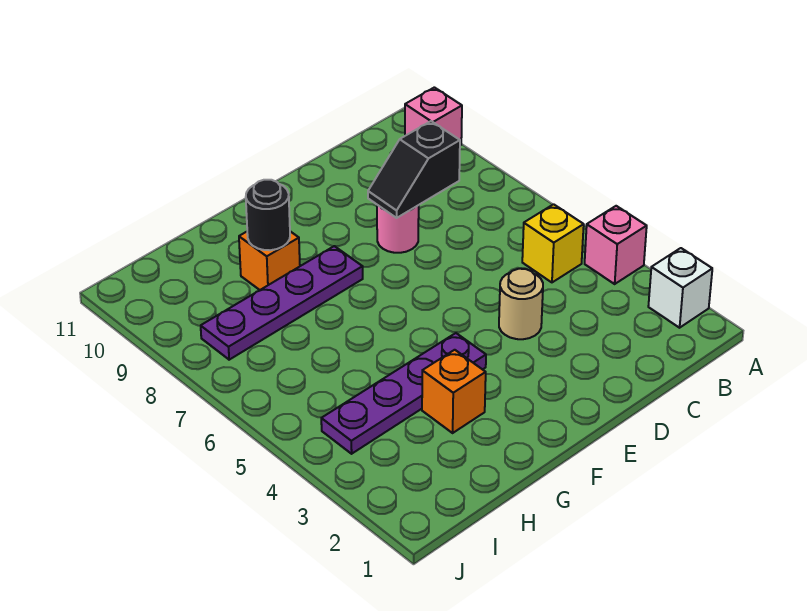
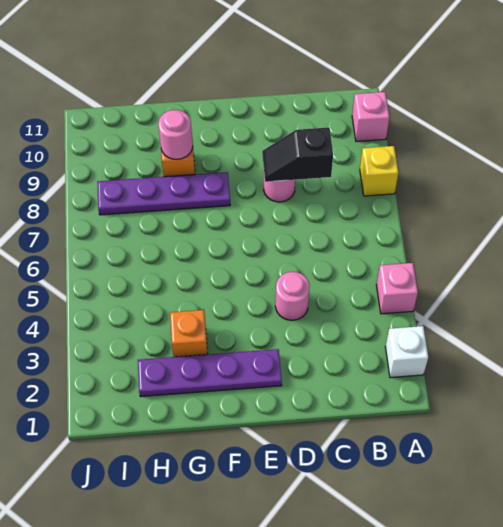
yellow brick B5 level 1 -> yellow brick A8 level 1
tan round brick D4 level 1 -> pink round brick D4 level 1
purple plate F4:I4 level 1 -> purple plate E2:H2 level 1
black round brick G9 level 2 -> pink round brick G9 level 2

